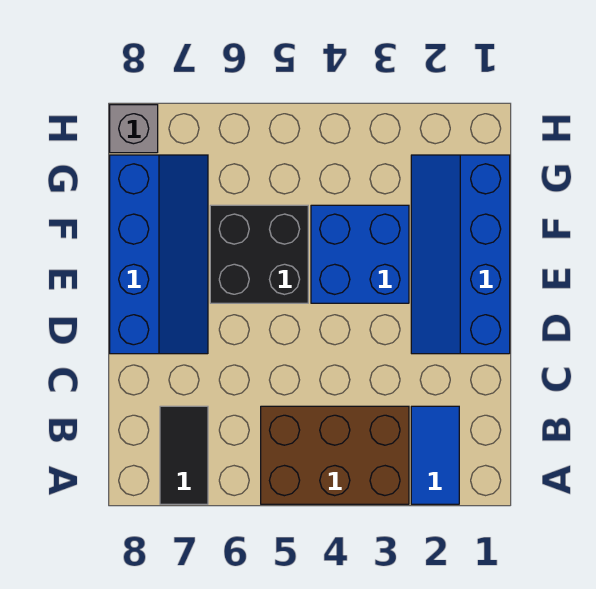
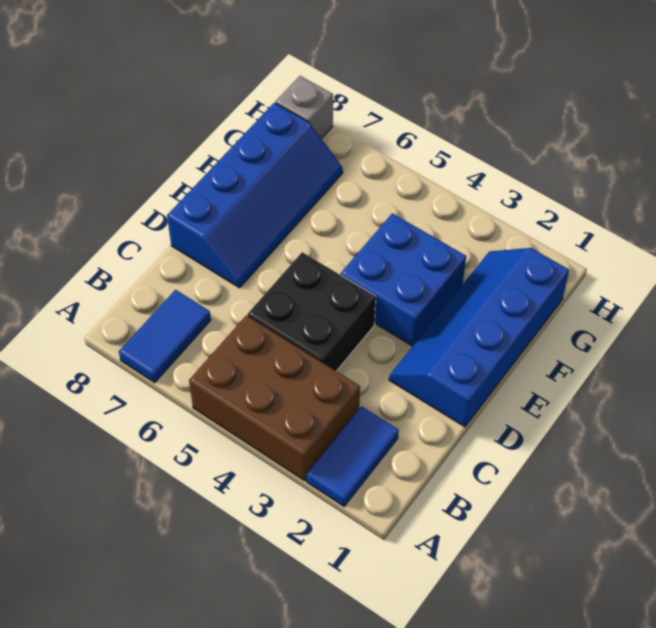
black tile A7:B7 level 1 -> blue tile A7:B7 level 1
black brick E5:F6 level 1 -> black brick C4:D5 level 1

